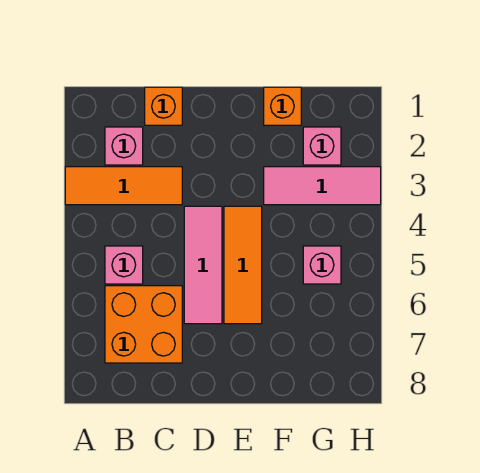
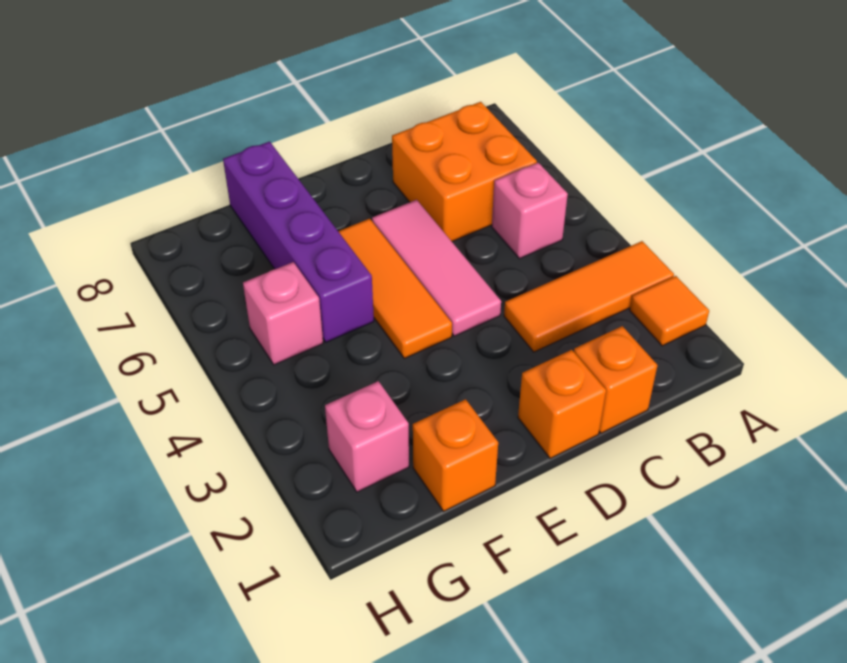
none -> orange tile A2 level 1
pink brick B2 level 1 -> none
none -> orange brick D1 level 1
pink tile F3:H3 level 1 -> none
none -> purple brick F5:F8 level 1

